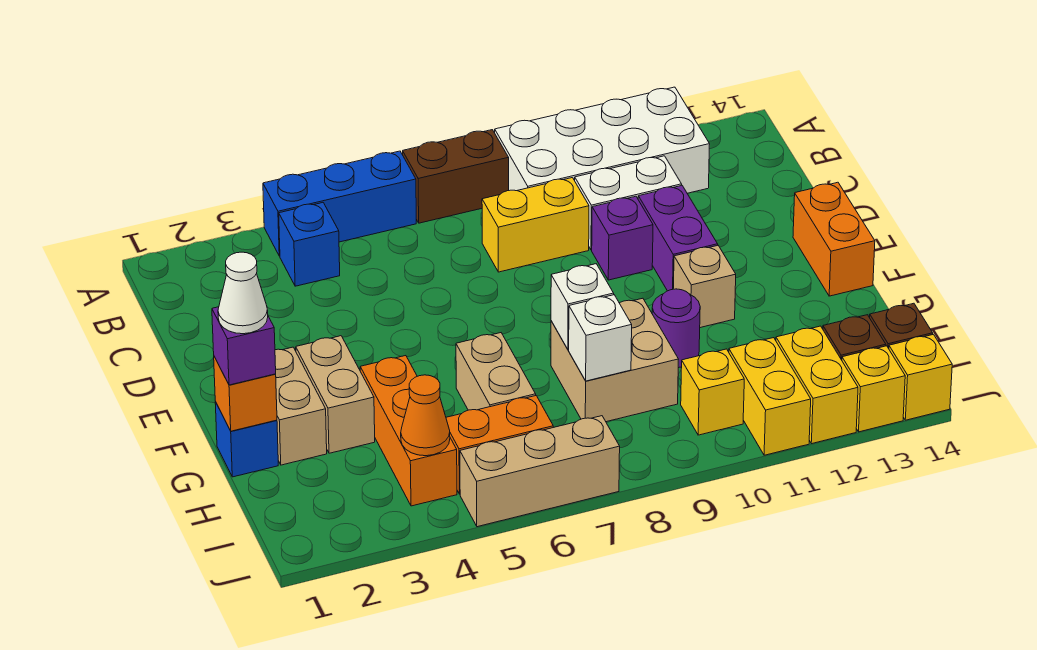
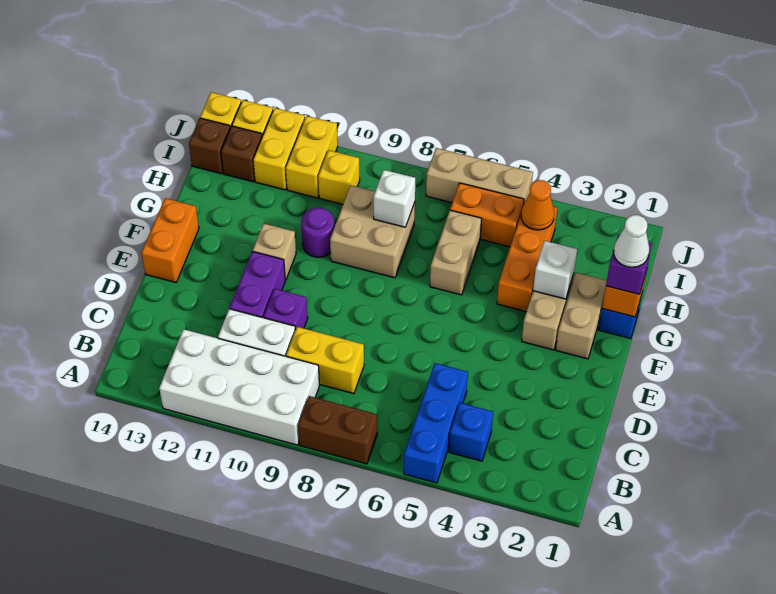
blue brick A4:A6 level 1 -> blue brick A5:C5 level 1
white brick G8 level 2 -> white brick G3 level 2

